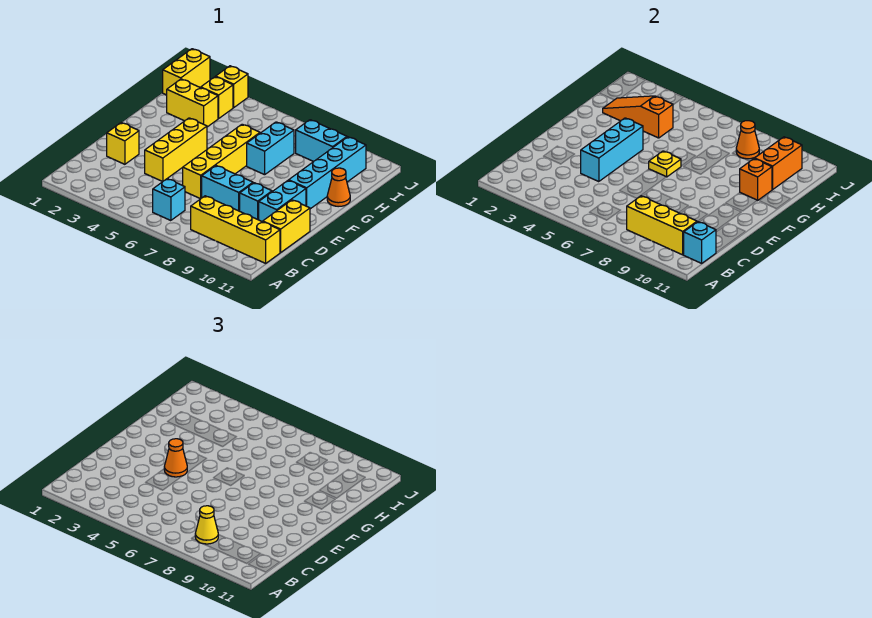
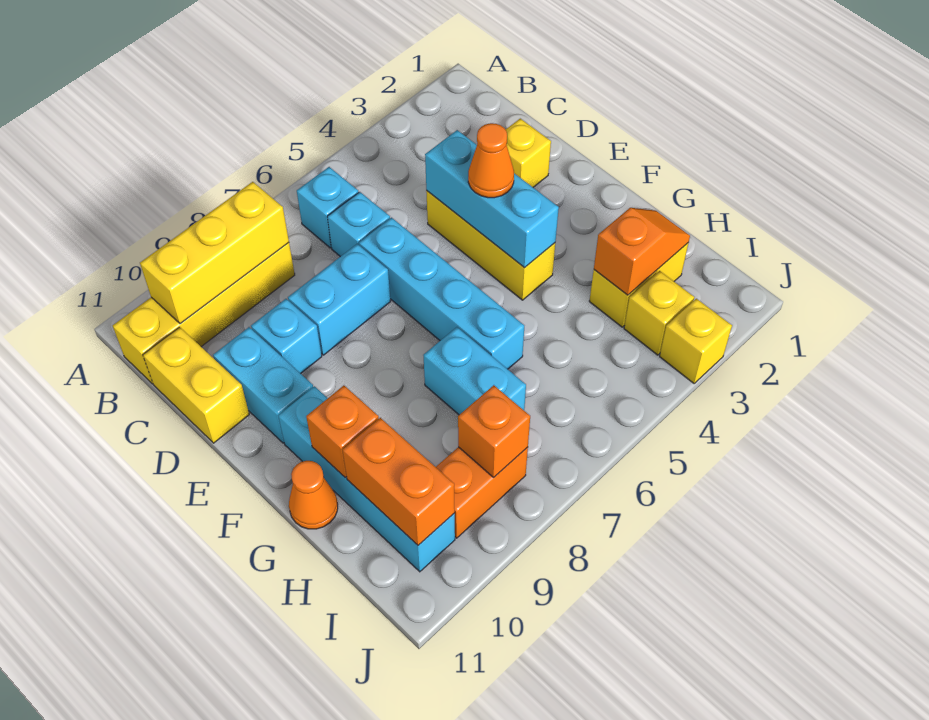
yellow cone B8 level 3 -> none
cyan brick B11 level 2 -> cyan brick C6 level 1
yellow brick D6:G6 level 1 -> cyan brick D6:G6 level 1
yellow plate F6 level 2 -> none
orange slope H2:H4 level 2 top 4 -> orange slope H2:H3 level 2 top 3
yellow brick I1:J1 level 1 -> none
cyan brick I8:I9 level 1 -> orange brick I8:I9 level 1
orange cone I8 level 2 -> orange brick I8 level 2

